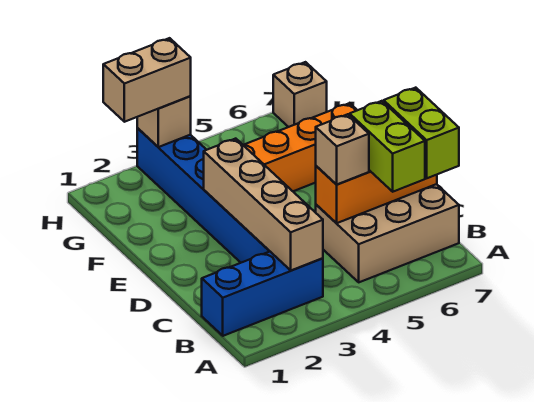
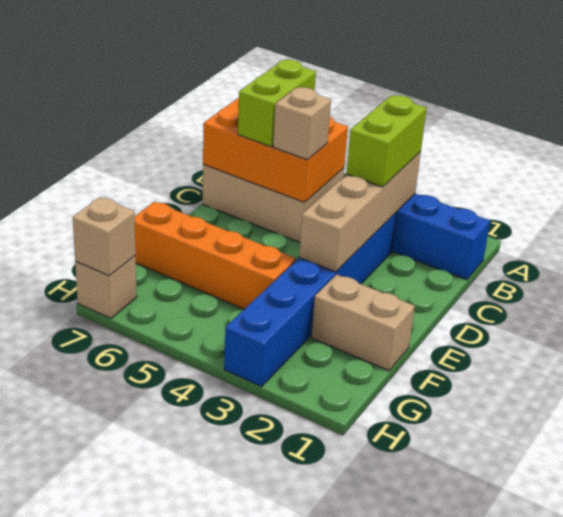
lime brick B7:C7 level 3 -> lime brick B3:C3 level 3
orange brick C5:C7 level 2 -> orange brick B5:C7 level 2
tan brick H2:H3 level 3 -> tan brick F1:F2 level 1
tan brick H3 level 2 -> tan brick H7 level 2

